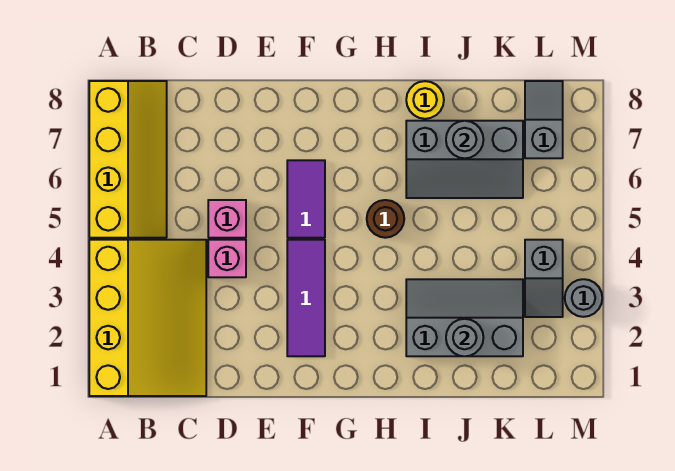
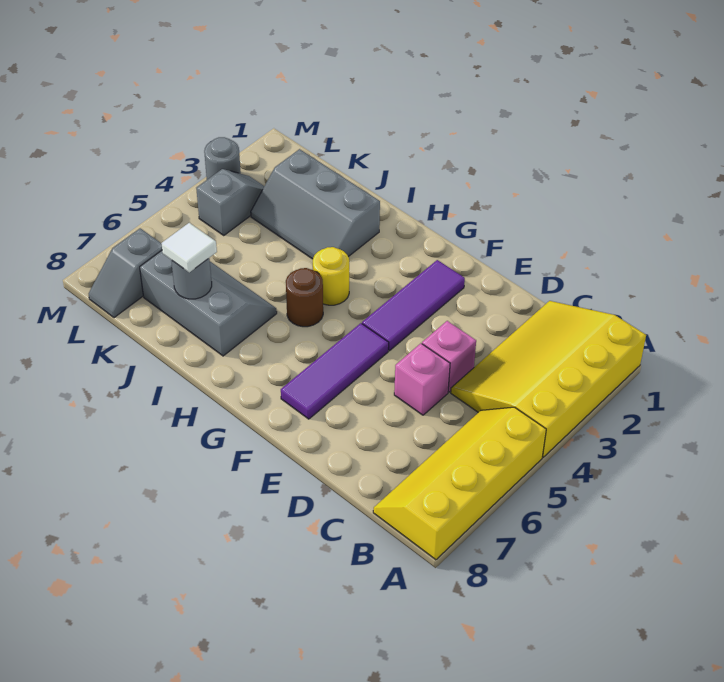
purple tile F5:F6 level 1 -> purple tile F5:F7 level 1
yellow round brick I8 level 1 -> yellow round brick H4 level 1
grey round brick J2 level 2 -> none
none -> white tile J7 level 3

